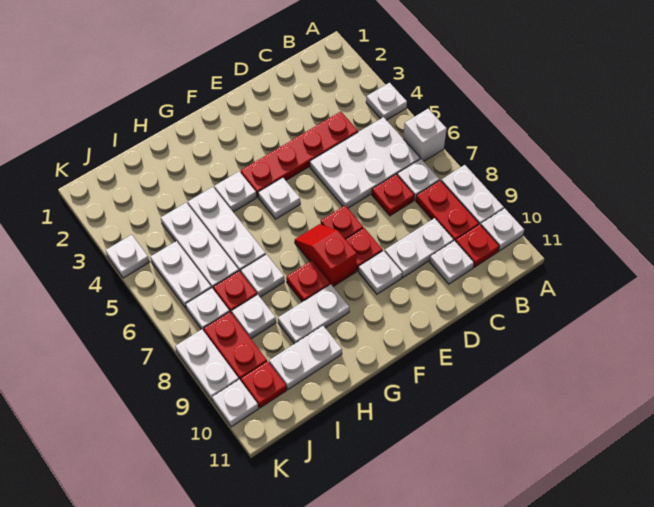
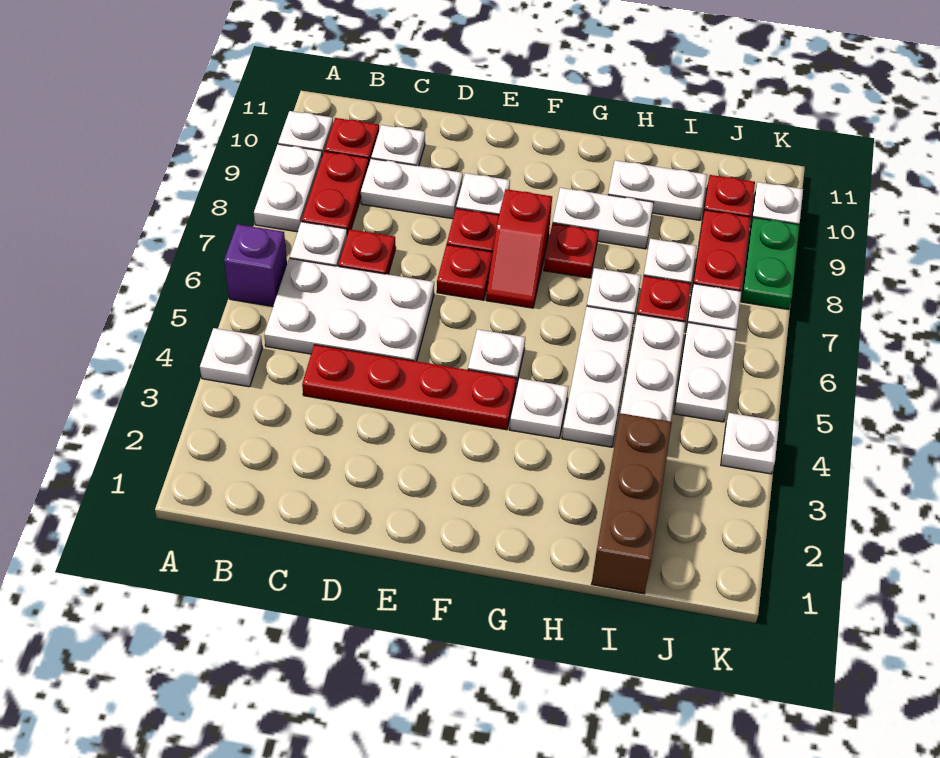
white brick A6 level 1 -> purple brick A6 level 1
none -> brown brick I1:I3 level 1
white plate K8:K9 level 1 -> green plate K8:K9 level 1

